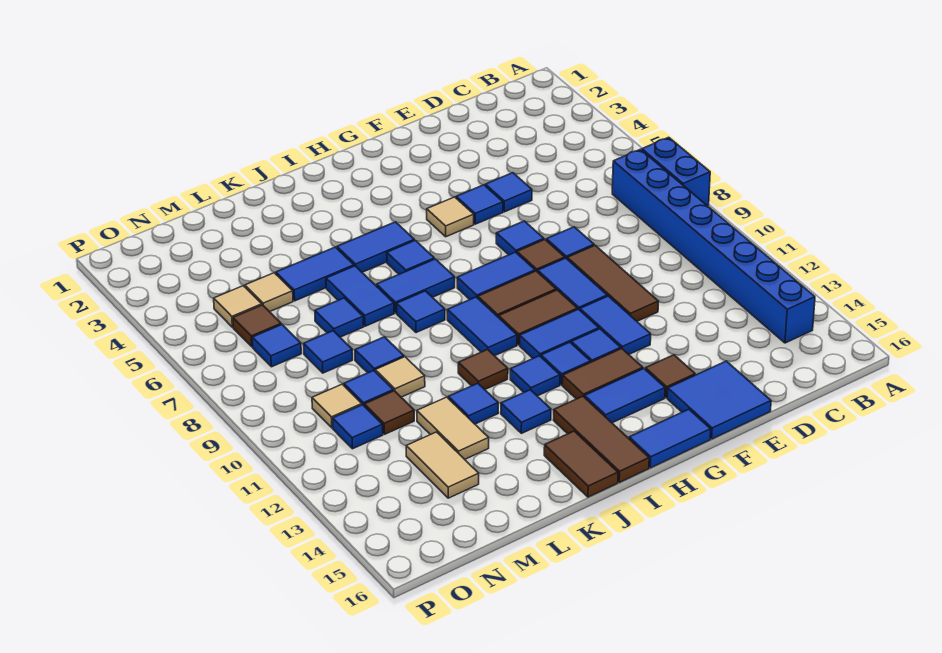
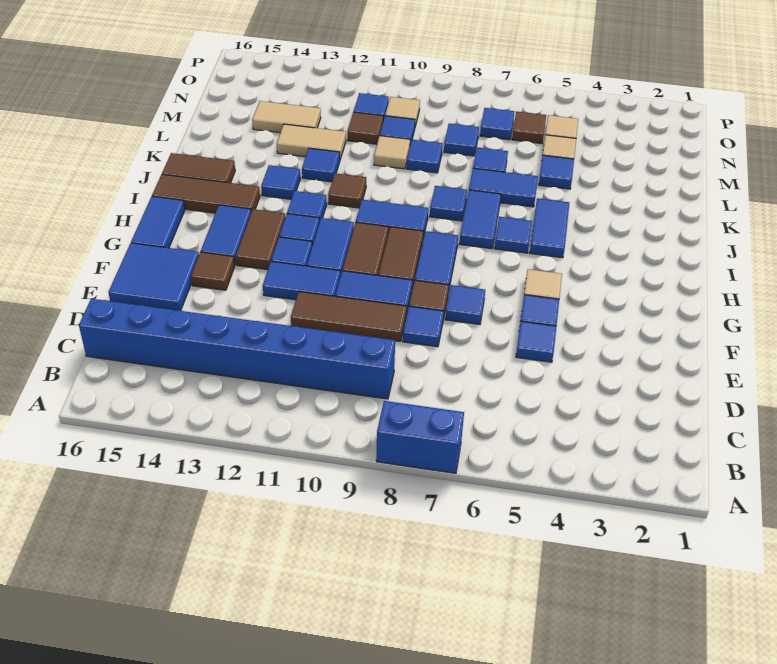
blue brick B7:B14 level 1 -> blue brick C9:C16 level 1
blue tile K5:L5 level 1 -> blue tile L5 level 1

